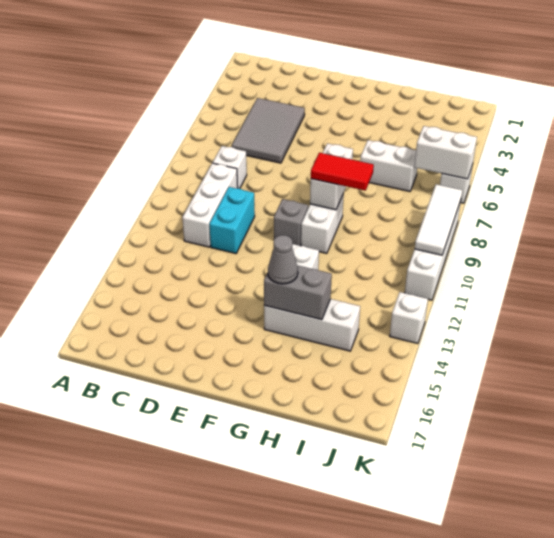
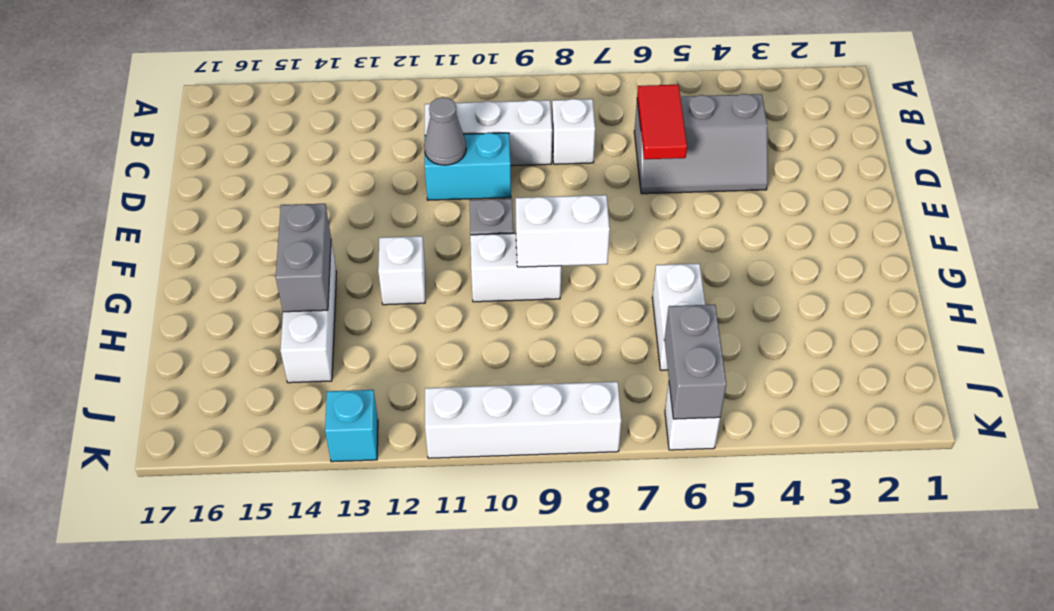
grey tile C4:D6 level 1 -> grey slope C4:D6 level 1 top C
red tile G9:H9 level 3 -> red tile C6:D6 level 2
grey cone G14 level 3 -> grey cone D11 level 2
white brick J6:K6 level 2 -> grey brick J6:K6 level 2
white tile K8:K10 level 2 -> none
white brick K13 level 1 -> cyan brick K13 level 1

